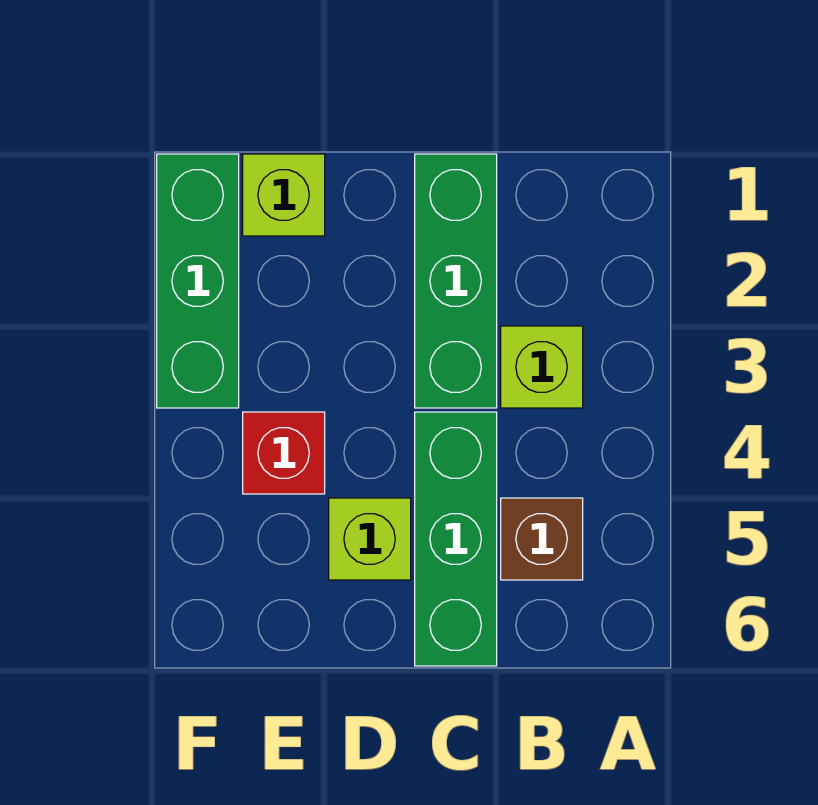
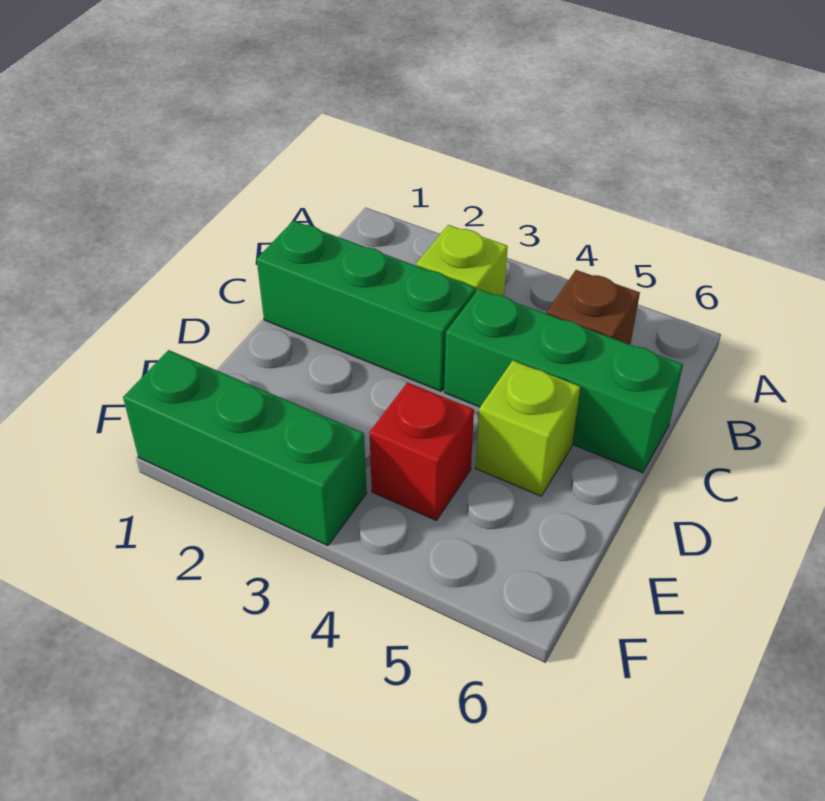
lime brick E1 level 1 -> none

